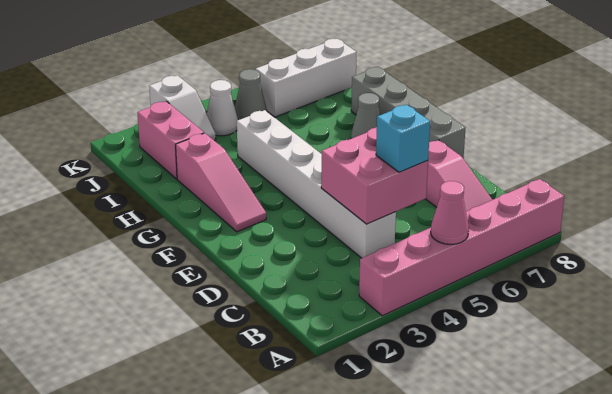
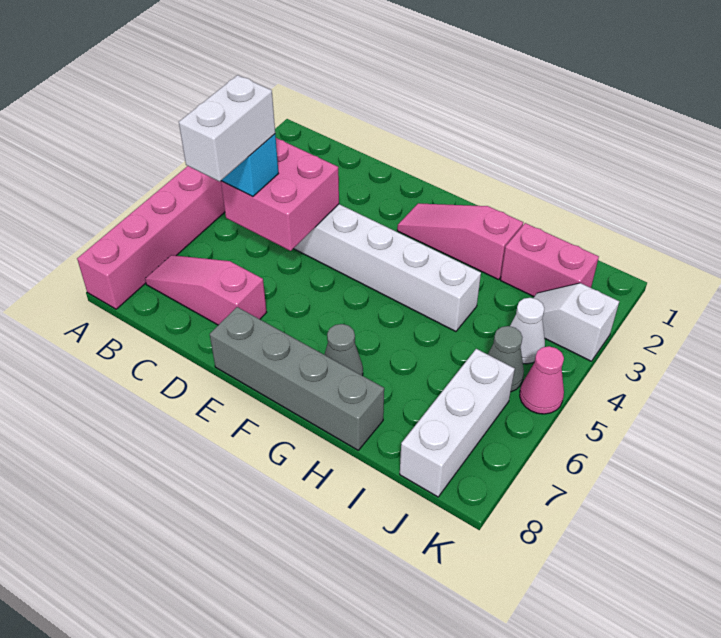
pink cone A5 level 2 -> pink cone K5 level 1
none -> white brick C5:C6 level 4

